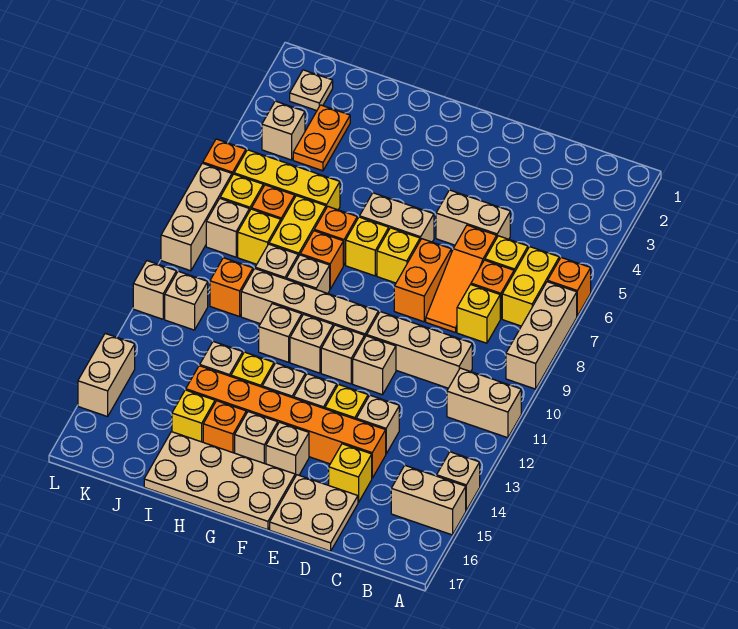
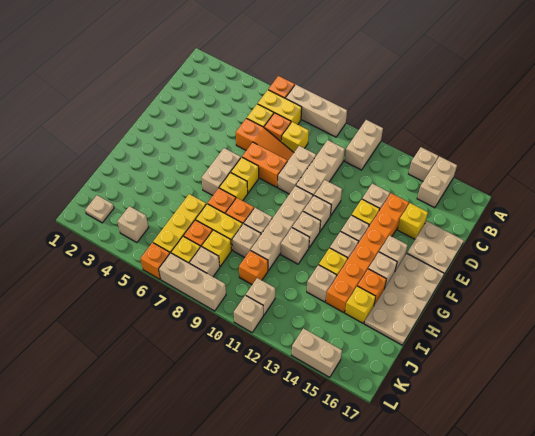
tan brick D5:E5 level 1 -> tan brick D9:E9 level 1
orange plate J3:J4 level 1 -> none

